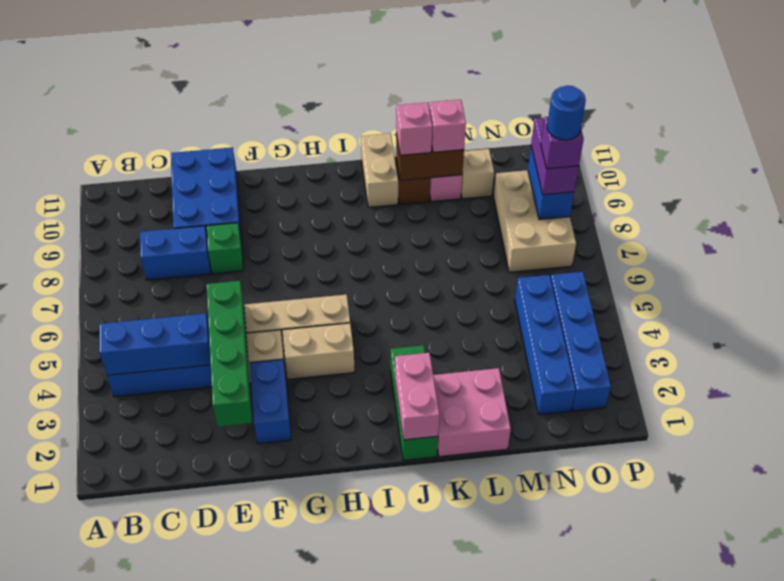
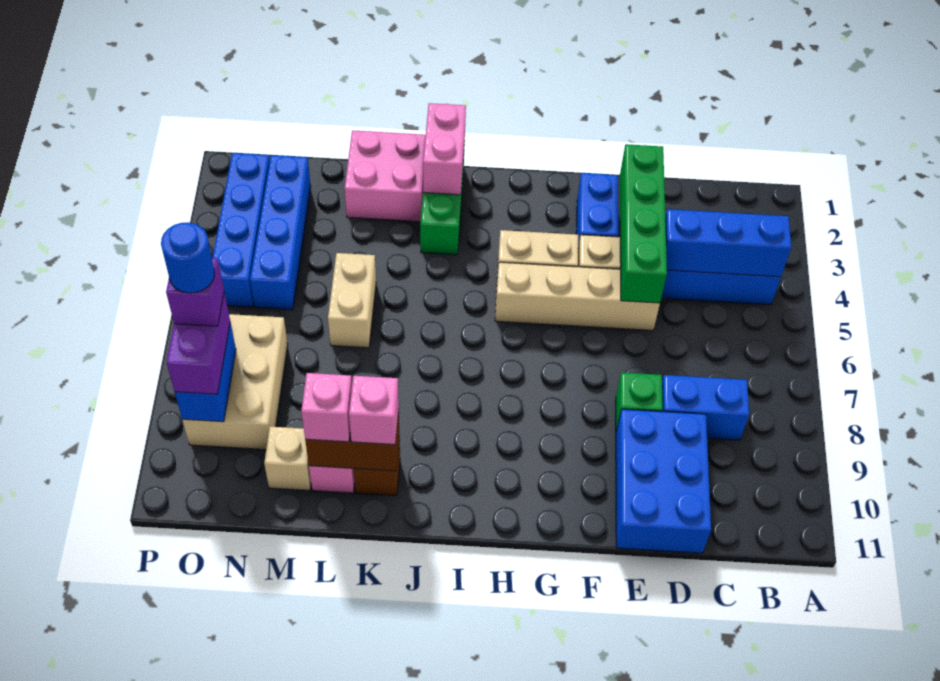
tan brick J10:J11 level 1 -> tan brick L5:L6 level 1

